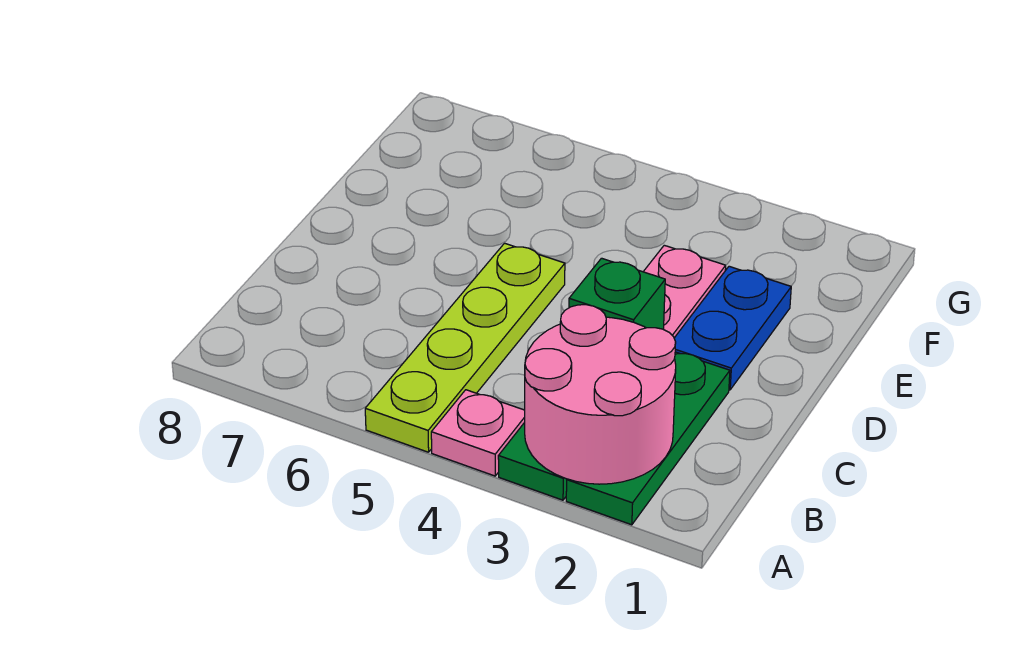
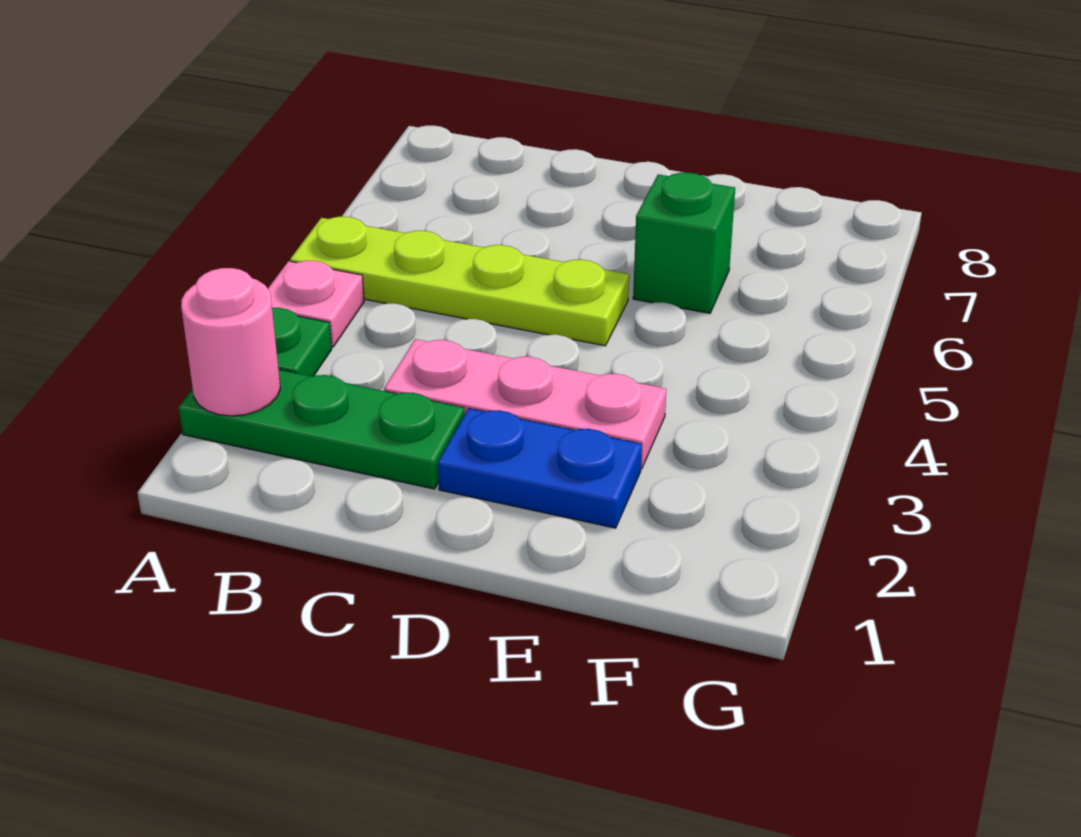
pink round brick A2:B3 level 2 -> pink round brick A2 level 2
green brick C3 level 2 -> green brick E6 level 1

